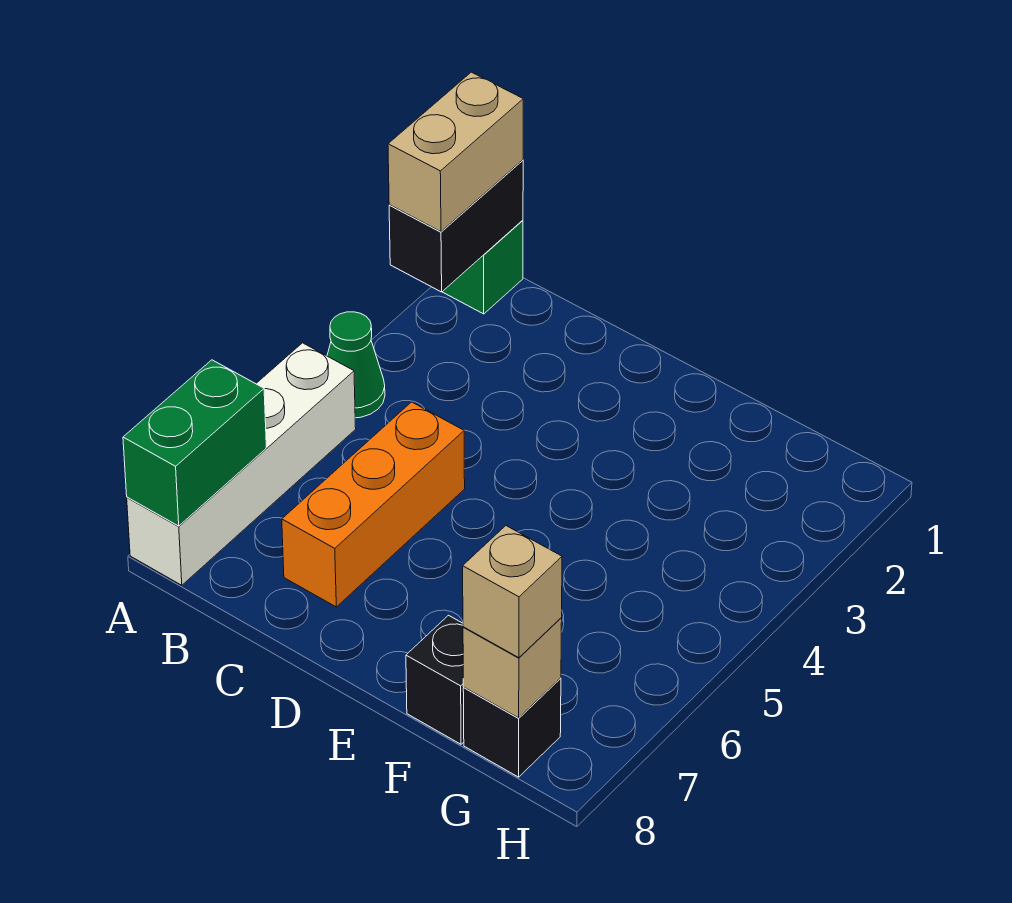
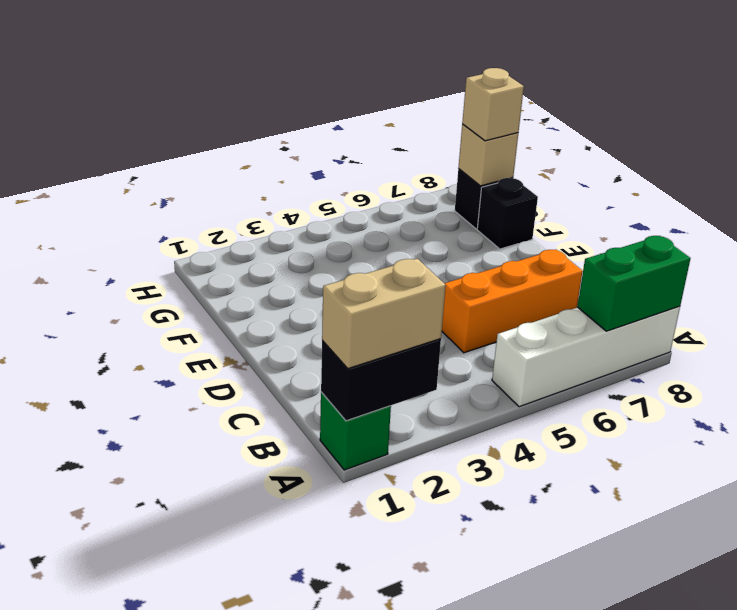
green cone A4 level 1 -> none

